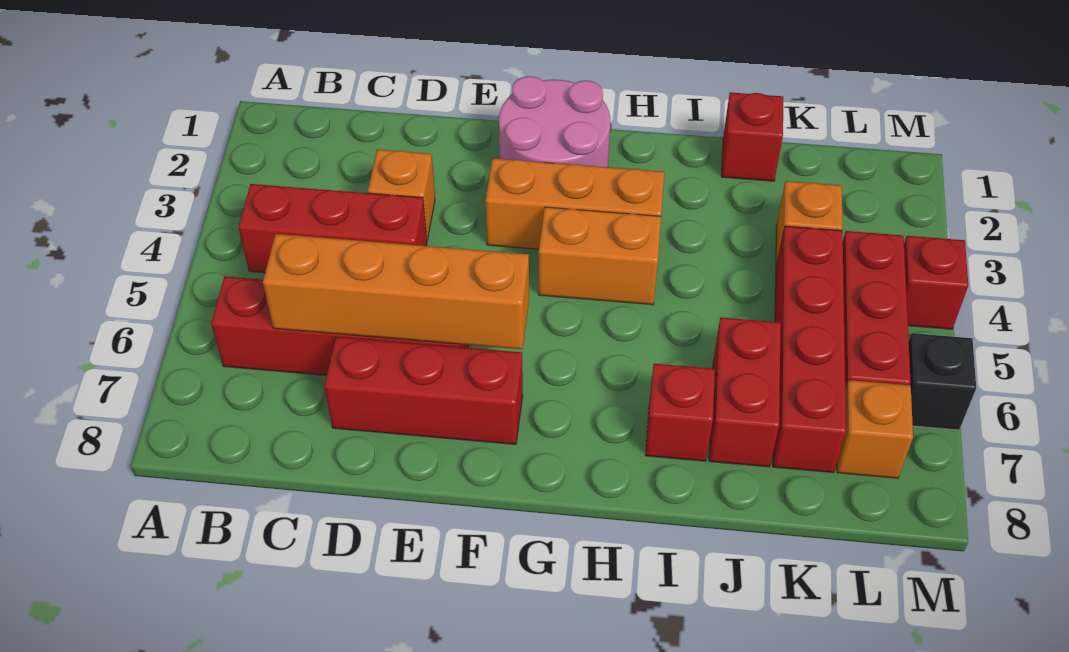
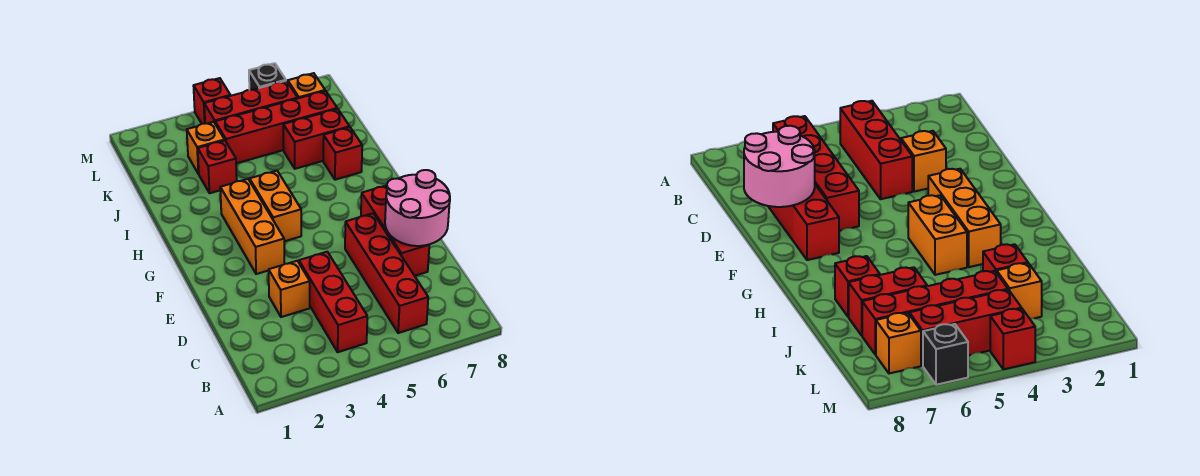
orange brick C6:F6 level 2 -> none
pink round brick F1:G2 level 1 -> pink round brick D7:E8 level 2
red brick J1 level 1 -> red brick J3 level 1

